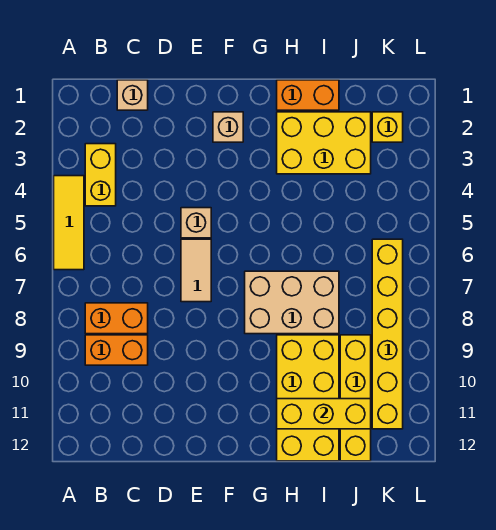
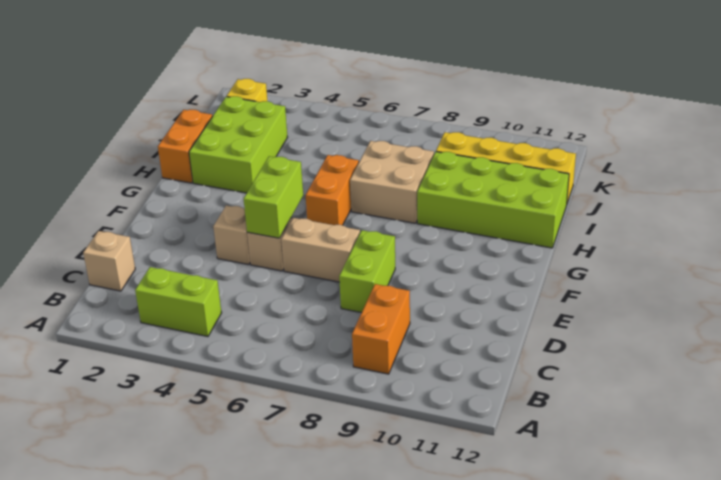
yellow tile A4:A6 level 1 -> none
yellow brick B3:B4 level 1 -> lime brick B3:B4 level 1
orange brick B8:C8 level 1 -> orange brick G6:H6 level 1
none -> lime brick D8:E8 level 1
none -> lime brick E5:F5 level 2
tan tile E6:E7 level 1 -> tan brick E6:E7 level 1
tan brick F2 level 1 -> tan brick E4 level 1
tan brick G7:I8 level 1 -> tan brick H7:I8 level 1
yellow brick H2:J3 level 1 -> lime brick H2:J3 level 1
yellow brick H9:I12 level 1 -> lime brick H9:I12 level 1
yellow brick H11:J11 level 2 -> none
yellow brick K6:K11 level 1 -> none

